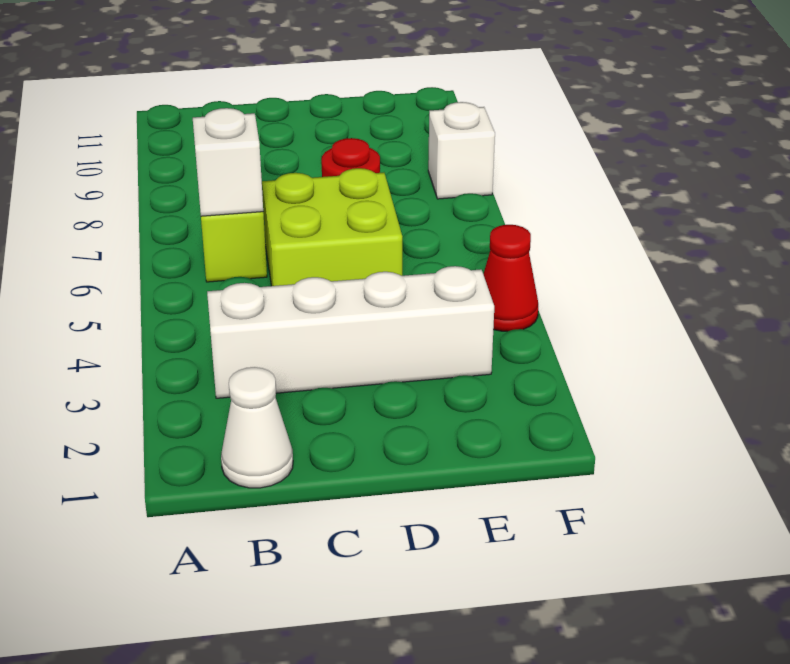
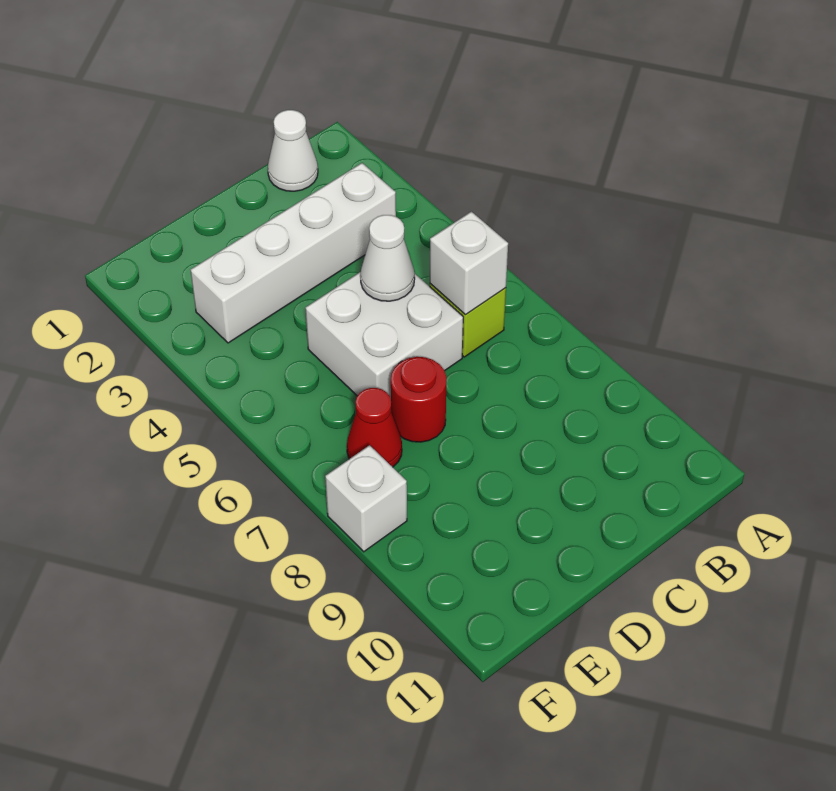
lime brick C5:D6 level 1 -> white brick C5:D6 level 1
none -> white cone C5 level 2
red cone F4 level 1 -> red cone E7 level 1

